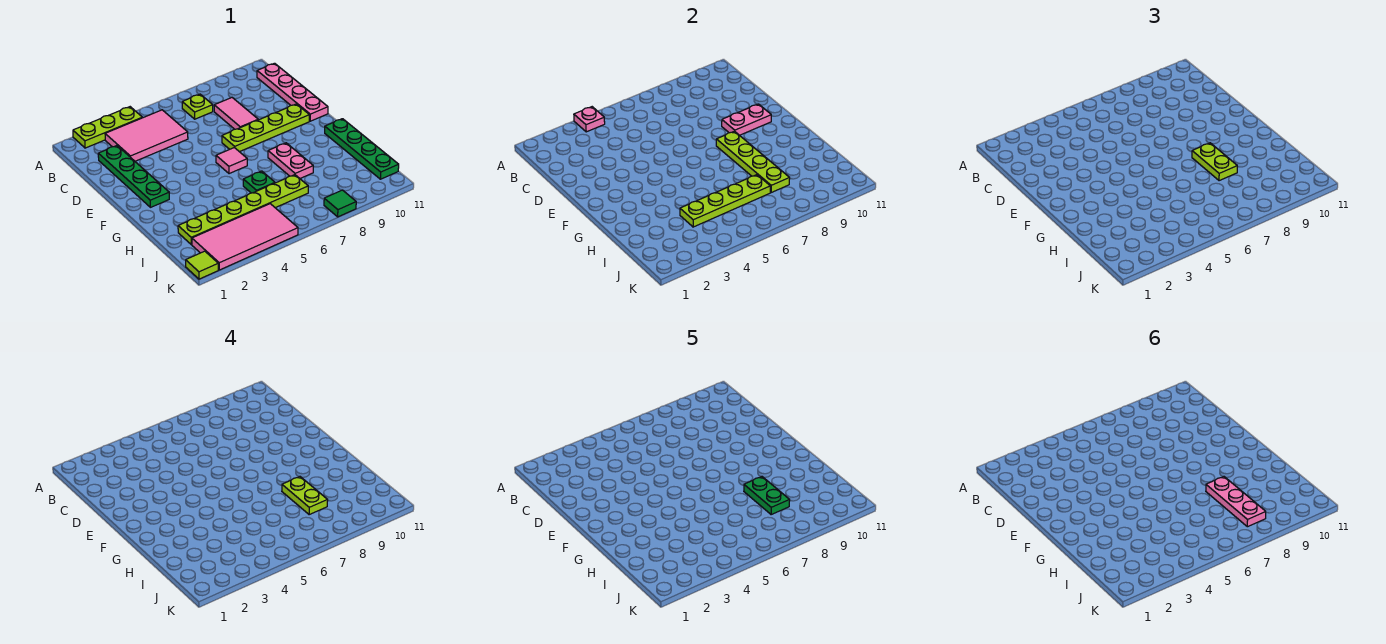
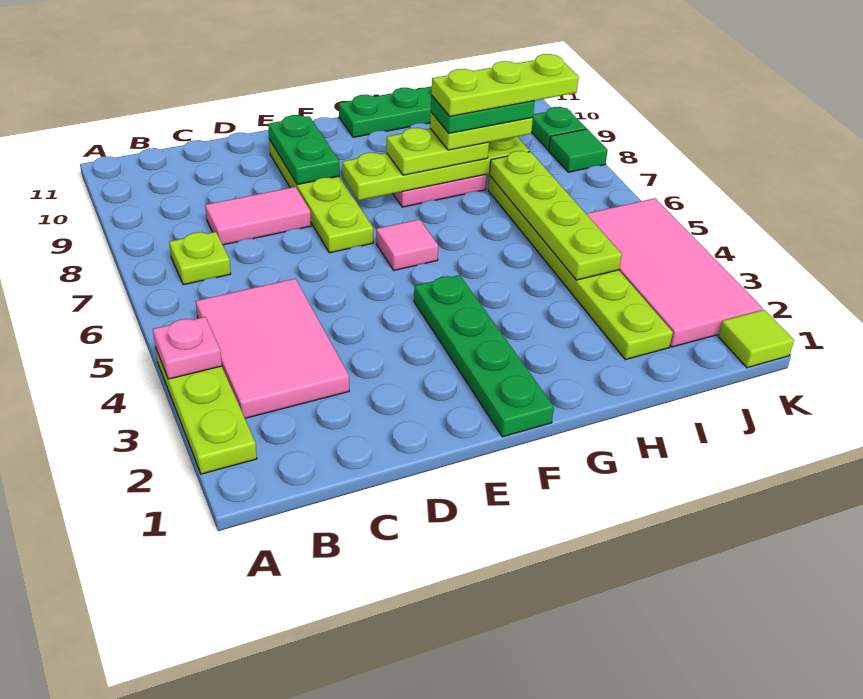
pink plate B11:E11 level 1 -> none
green plate C2:F2 level 1 -> green plate F1:F4 level 1
pink plate E9:E10 level 2 -> green plate E9:E10 level 2
green plate H6 level 1 -> green plate K9 level 1
pink plate H8:J8 level 6 -> lime plate H8:J8 level 6

